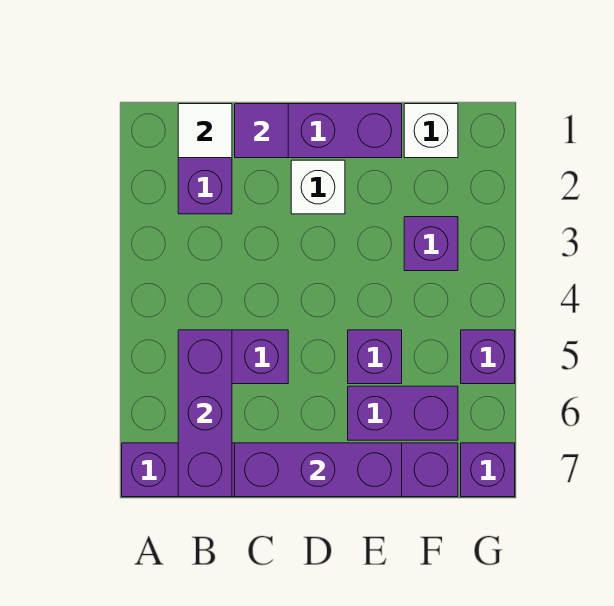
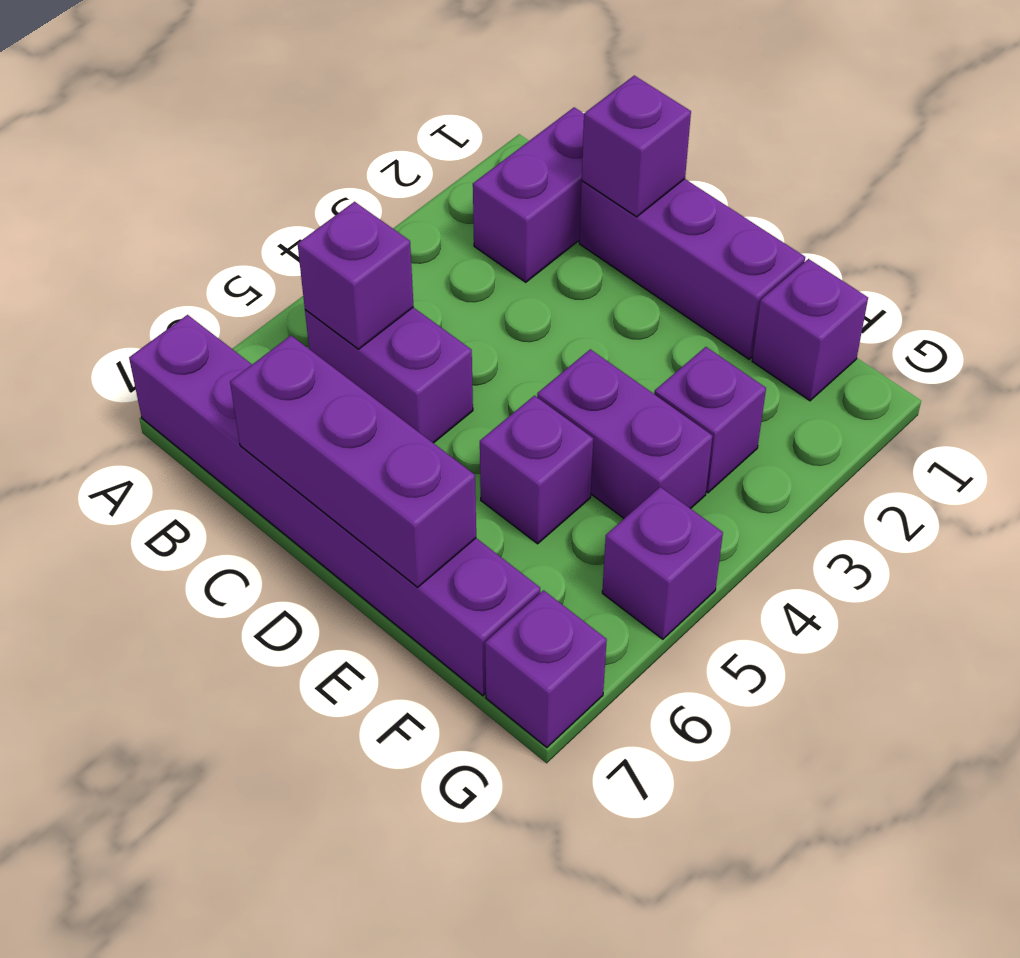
white tile B1 level 2 -> none
purple brick B5:B7 level 2 -> purple brick B5 level 2
purple tile C1 level 2 -> purple brick C1 level 2
white brick D2 level 1 -> none
purple brick E6:F6 level 1 -> purple brick E4:F4 level 1
white brick F1 level 1 -> purple brick F1 level 1

